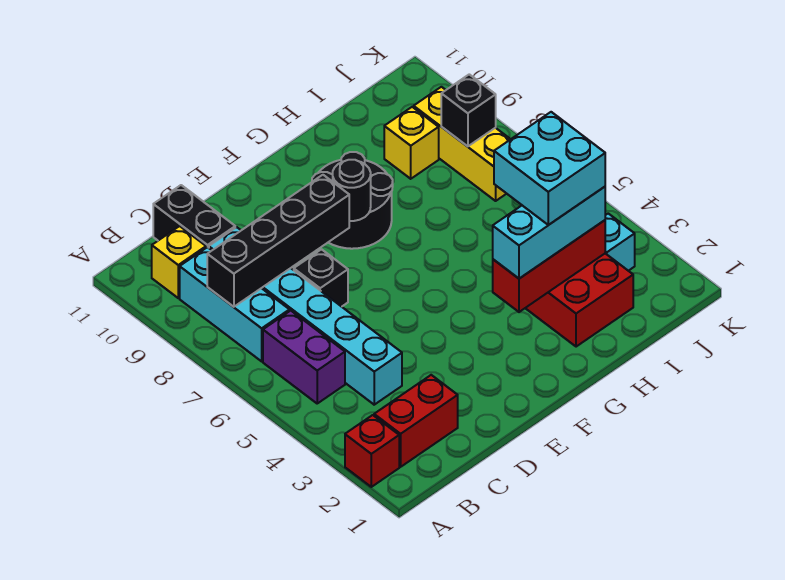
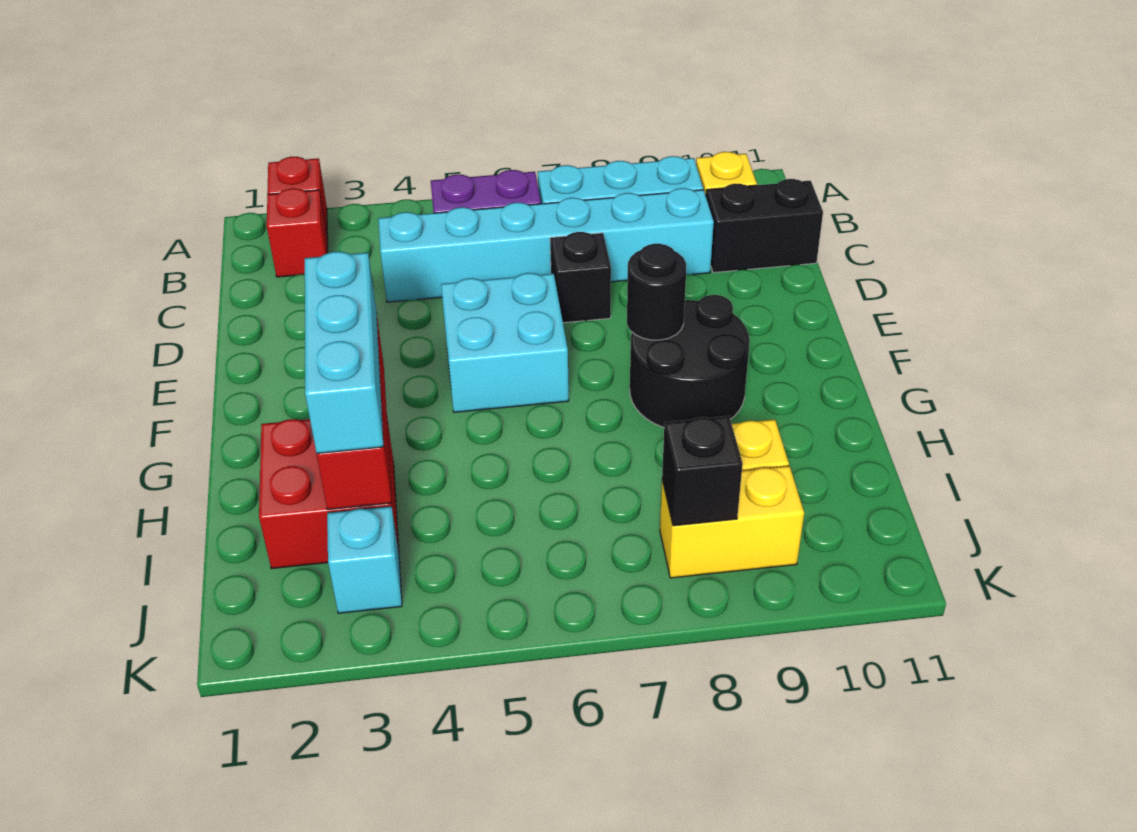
red brick B2:C2 level 1 -> red brick B2 level 1
black brick B8:E8 level 2 -> none
cyan brick H3:I4 level 4 -> cyan brick E5:F6 level 1
yellow brick J7:J9 level 1 -> yellow brick J8:J9 level 1

